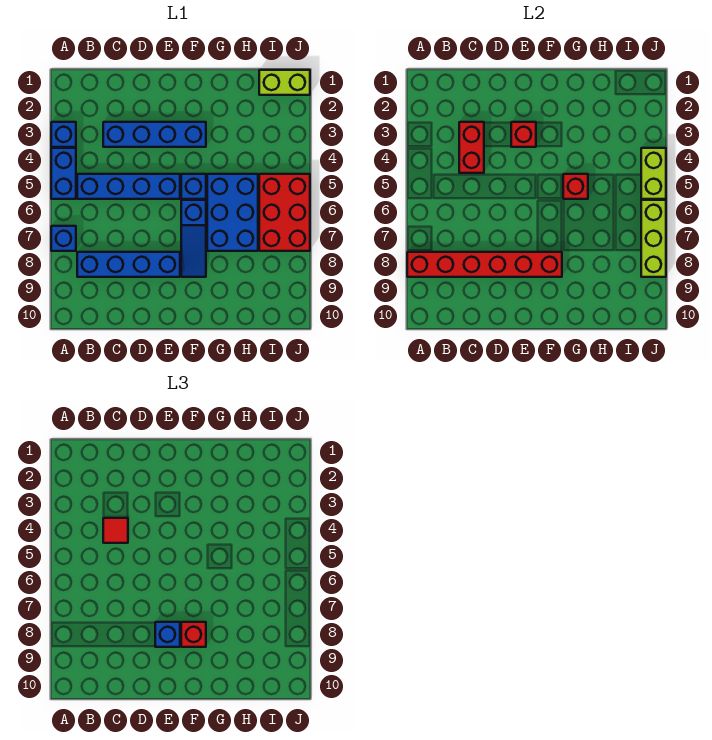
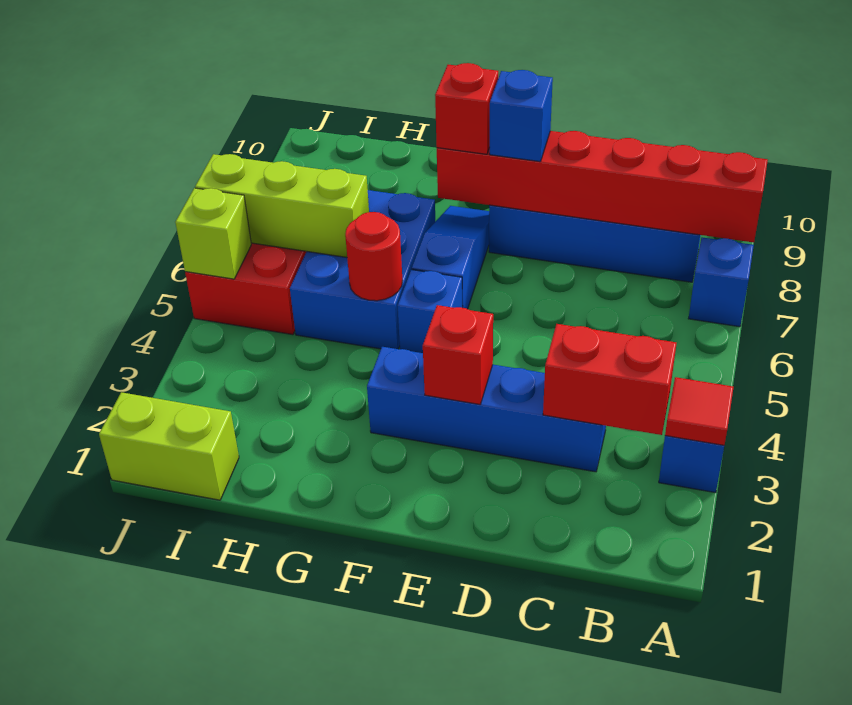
blue brick A4:A5 level 1 -> none
blue brick B5:E5 level 1 -> none
red brick C3:C4 level 2 -> red brick B3:C3 level 2
red tile C4 level 3 -> red tile A3 level 2
red brick G5 level 2 -> red round brick G5 level 2
lime brick J4:J5 level 2 -> lime brick J5 level 2
lime brick J6:J8 level 2 -> lime brick H6:J6 level 2

